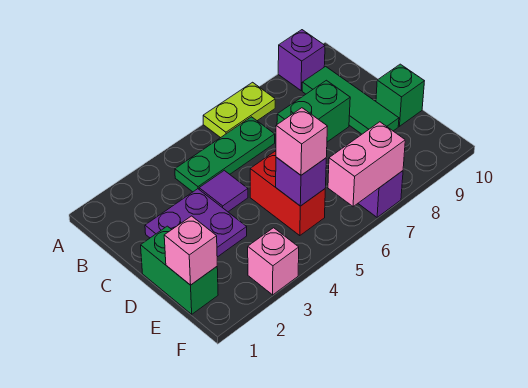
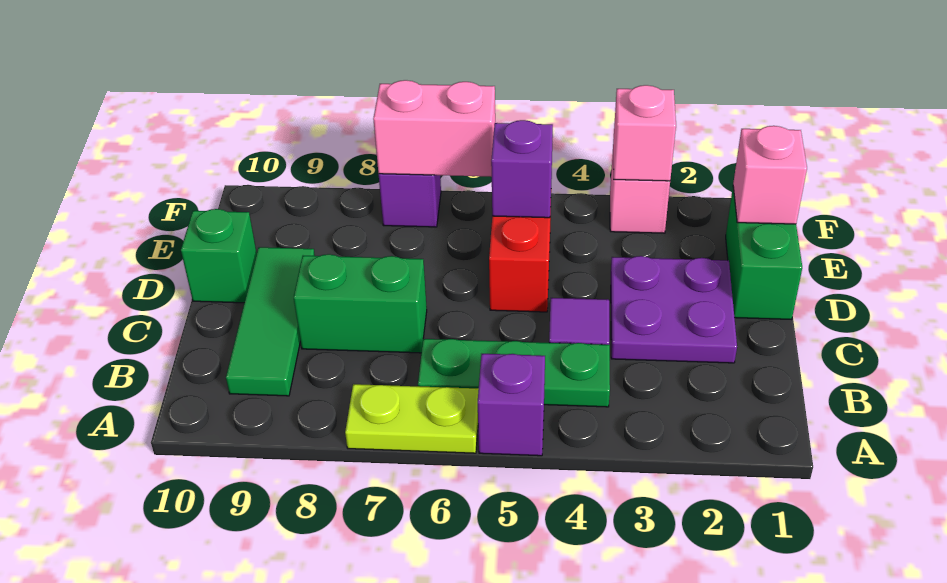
purple brick A9 level 1 -> purple brick A5 level 1
pink brick E5 level 3 -> pink brick F3 level 2

